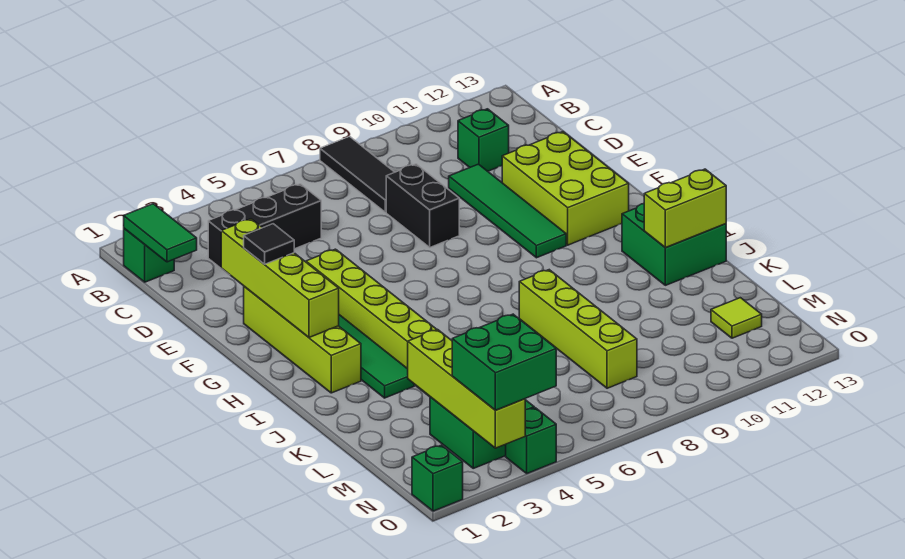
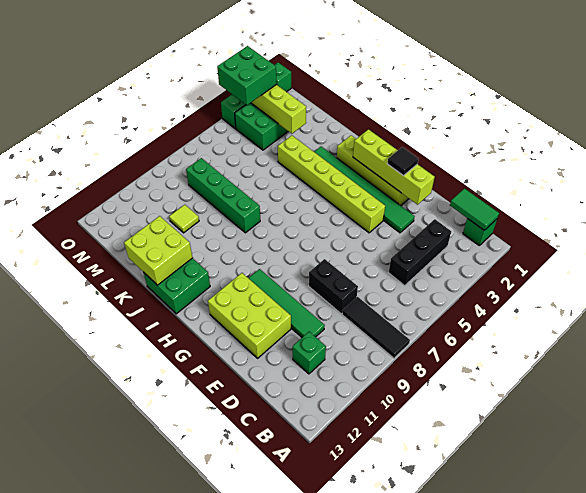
lime brick J8:M8 level 1 -> green brick J8:M8 level 1
lime brick J12:J13 level 2 -> lime brick J12:K13 level 2
lime tile M12 level 1 -> lime tile L10 level 1

